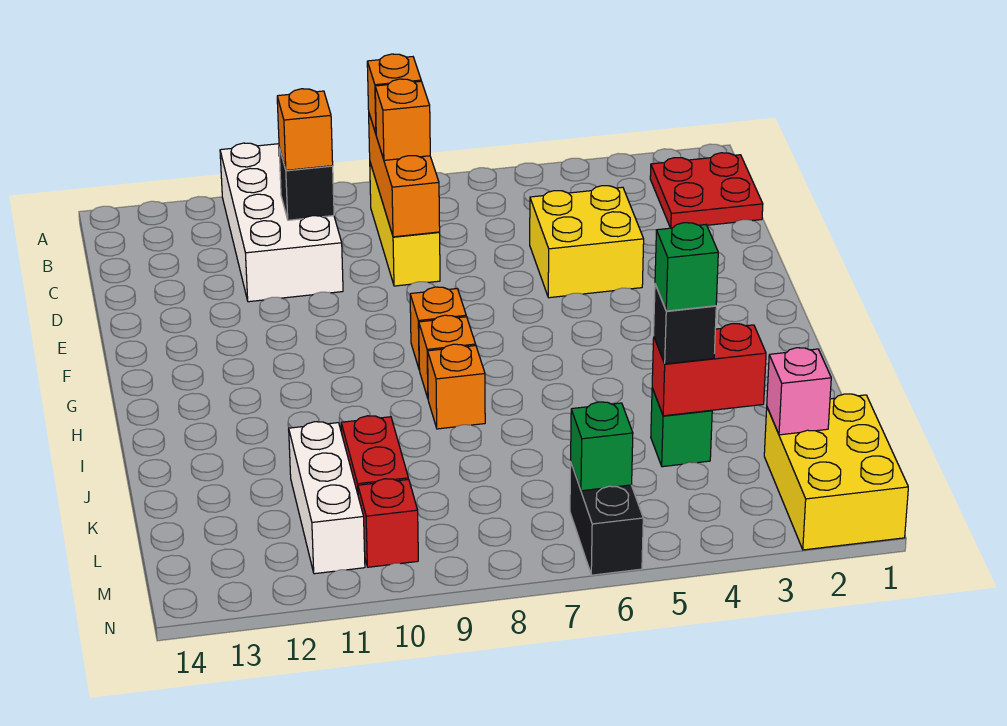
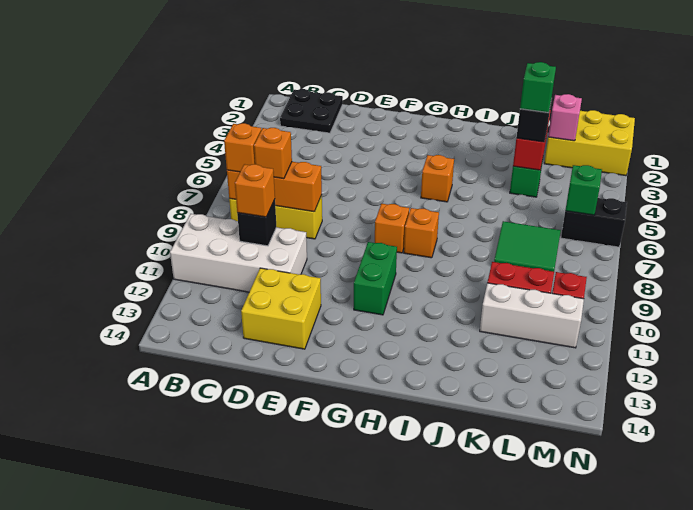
red plate B1:C2 level 1 -> black plate B1:C2 level 1
yellow brick D4:E5 level 1 -> yellow brick D12:E13 level 1
none -> green brick G10:G11 level 1
orange brick I8 level 1 -> orange brick H5 level 1
none -> green tile K7:L8 level 1

